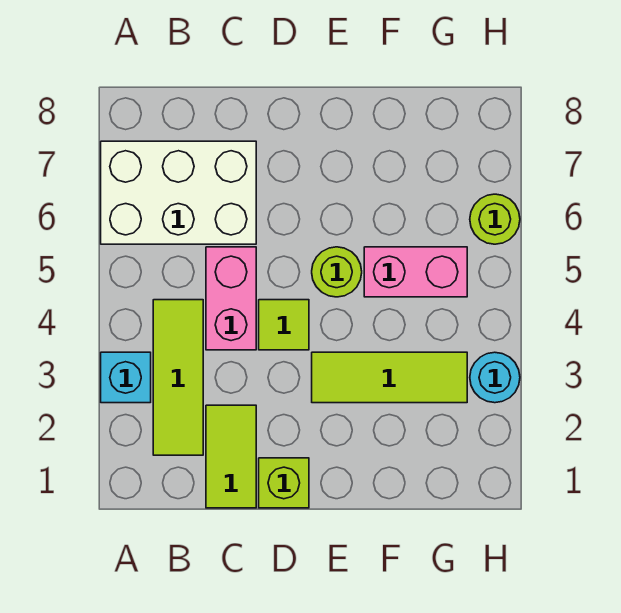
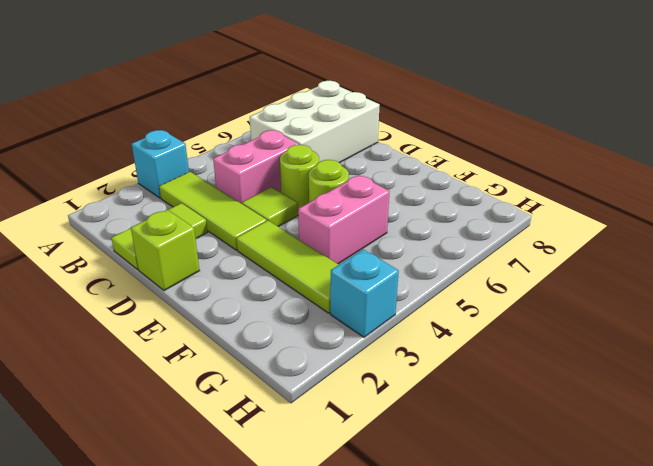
white brick A6:C7 level 1 -> white brick B6:C8 level 1
lime tile B2:B4 level 1 -> lime tile B3:D3 level 1
pink brick F5:G5 level 1 -> pink brick F4:F5 level 1
cyan round brick H3 level 1 -> cyan brick H3 level 1
lime round brick H6 level 1 -> lime round brick D5 level 1

